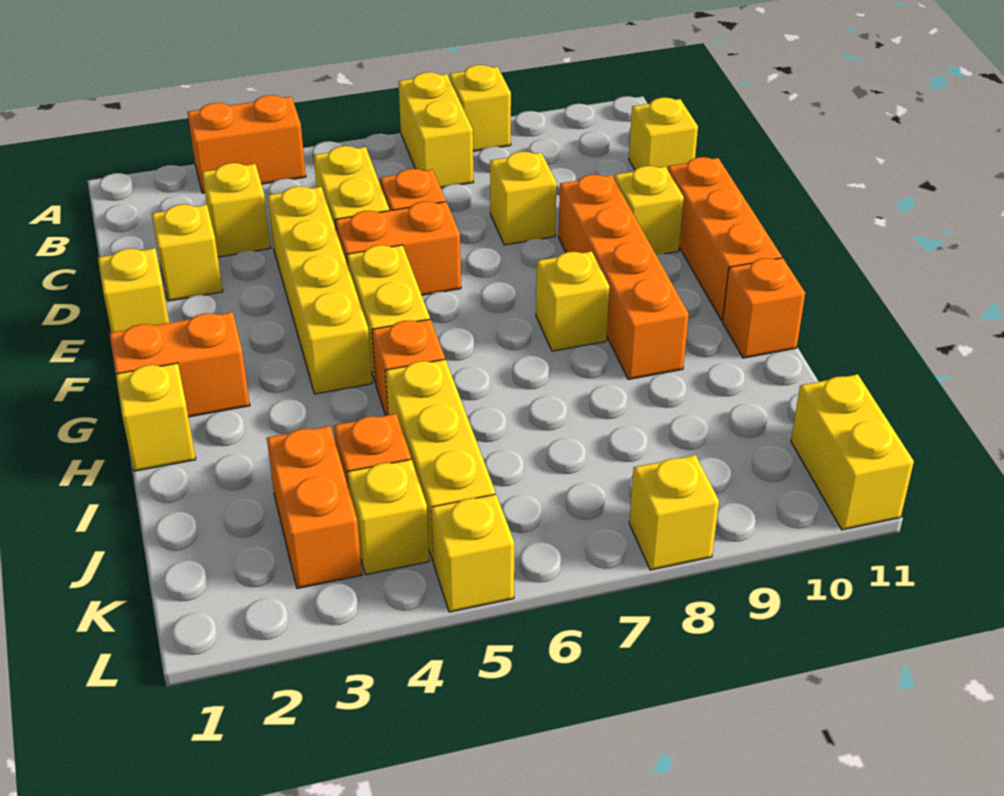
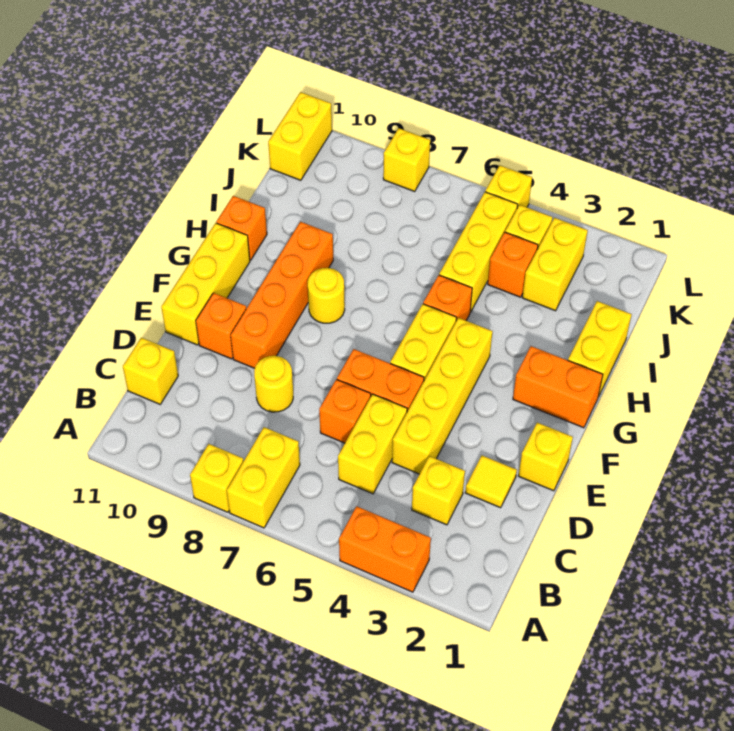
yellow brick D2 level 1 -> yellow tile D2 level 1
yellow brick D8 level 1 -> yellow round brick D8 level 1
yellow brick E10 level 1 -> orange brick E10 level 1
orange brick E11:G11 level 1 -> yellow brick E11:G11 level 1
yellow brick G8 level 1 -> yellow round brick G8 level 1
yellow brick H1 level 1 -> yellow brick H1:I1 level 1
orange brick J3:K3 level 1 -> yellow brick J3:K3 level 1

